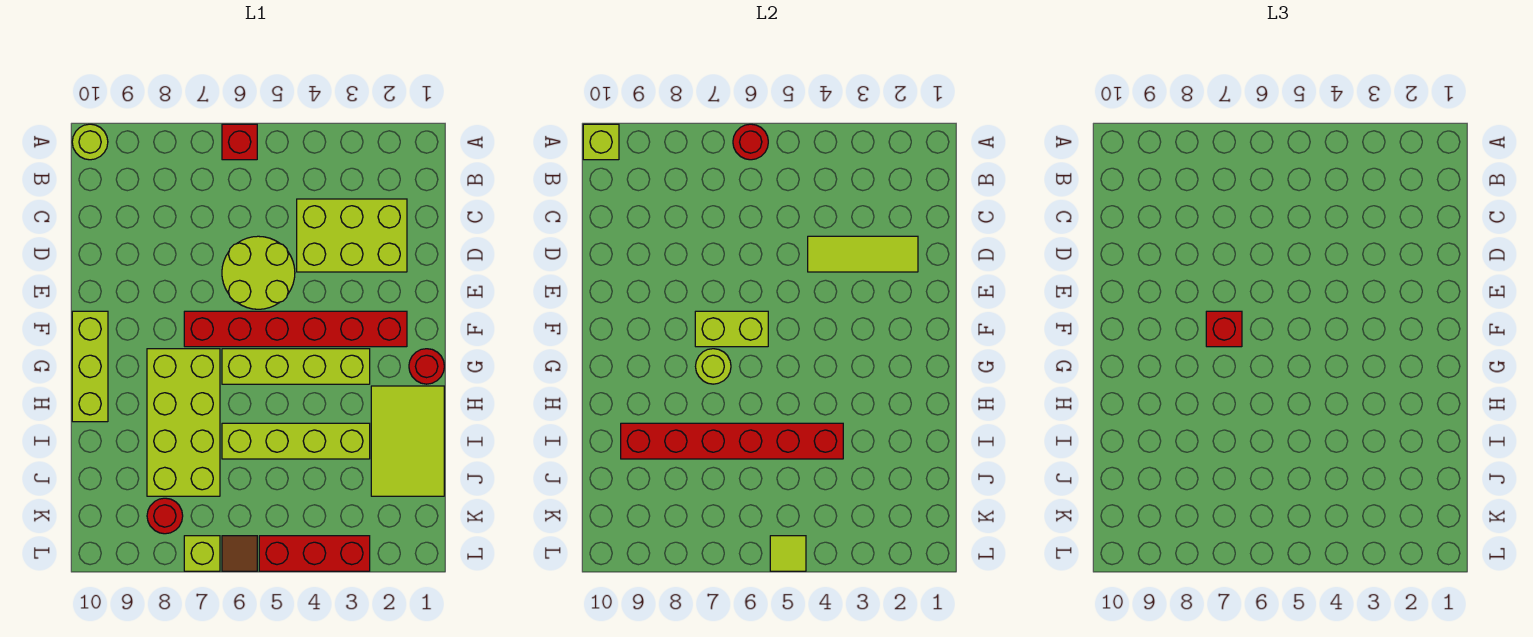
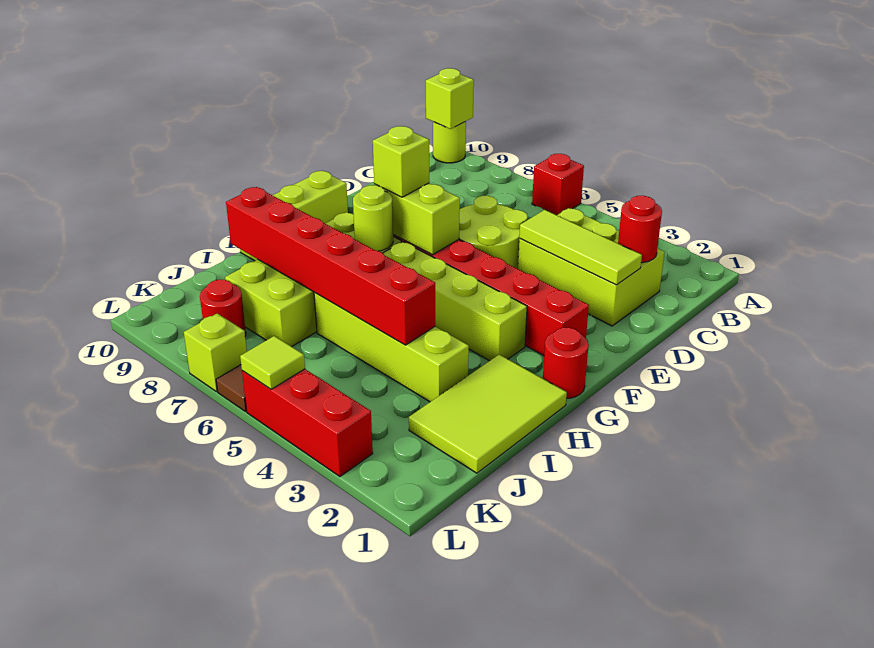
red round brick A6 level 2 -> red round brick C2 level 2
red brick F7 level 3 -> lime brick F7 level 3

